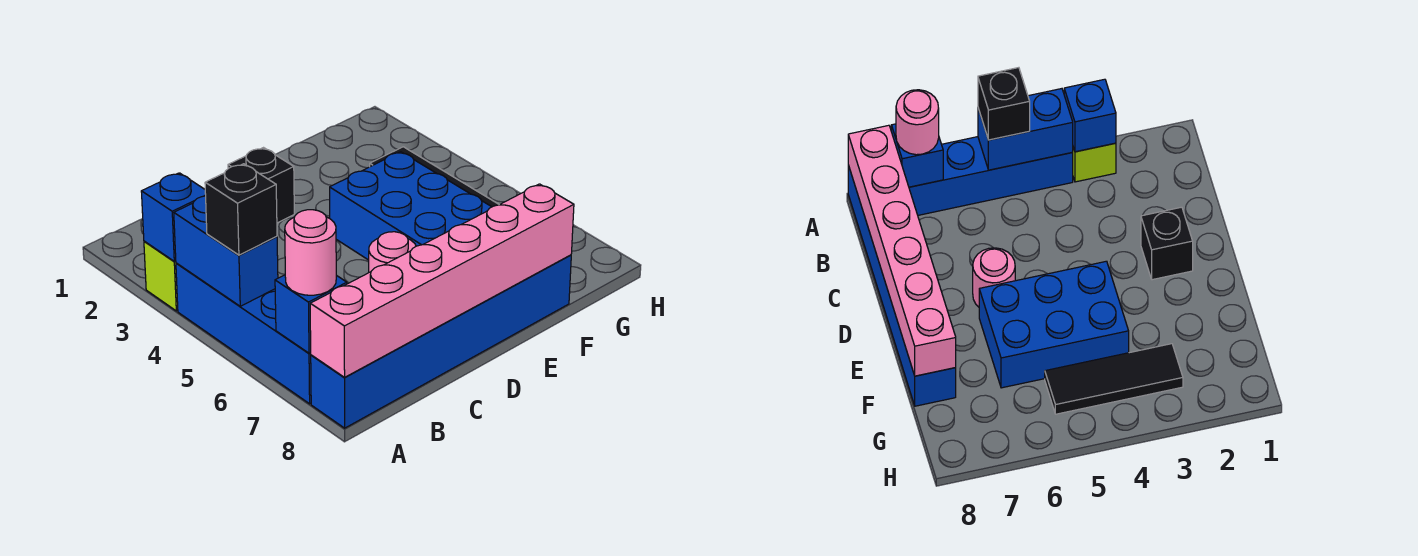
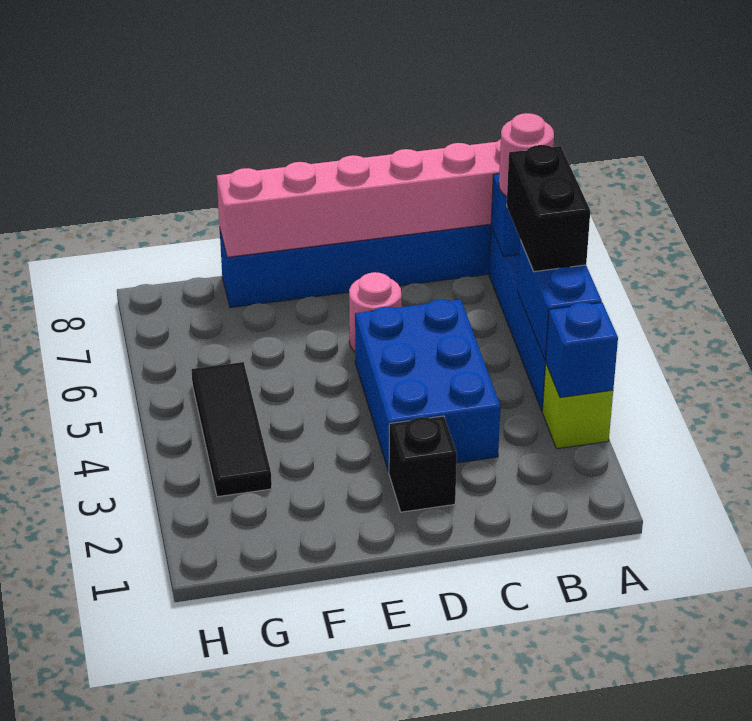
black brick A5 level 3 -> black brick A5:A6 level 3
blue brick E4:F6 level 1 -> blue brick C3:D5 level 1

